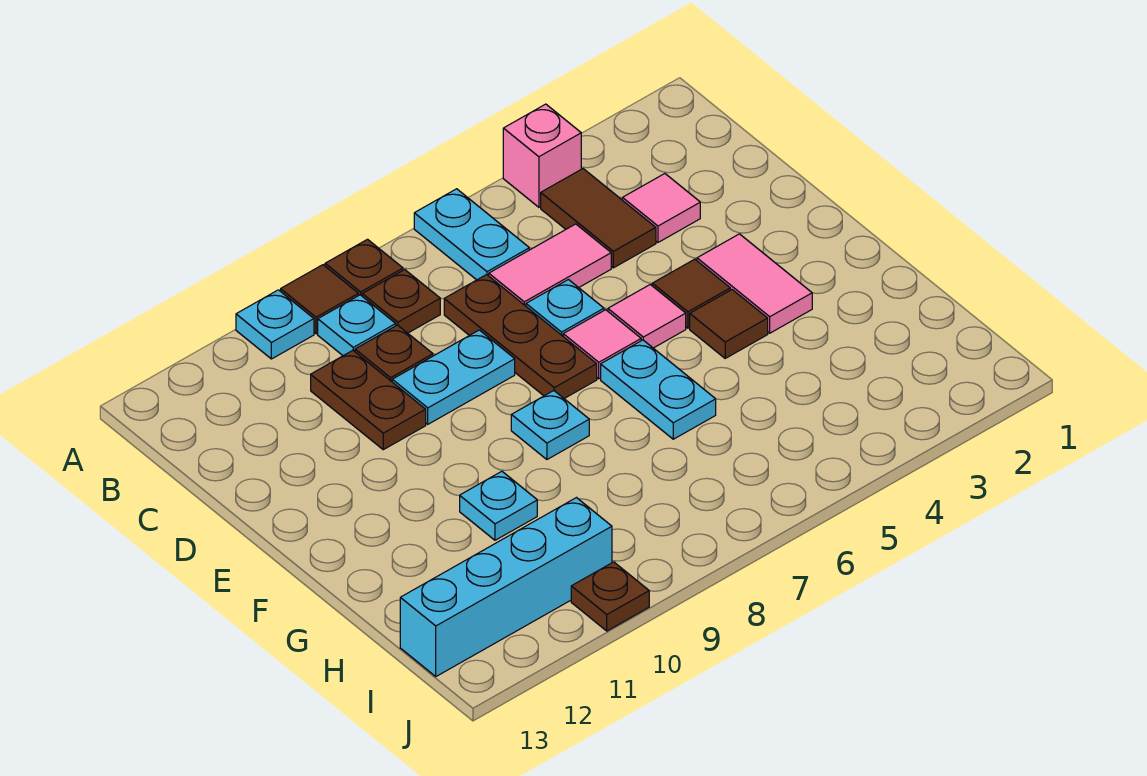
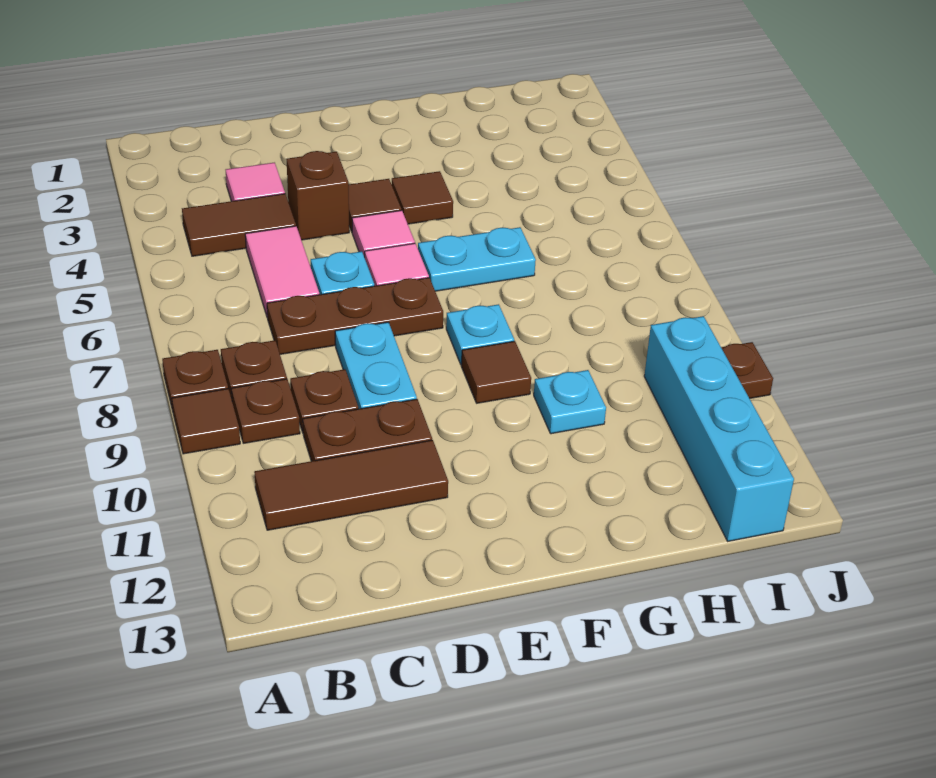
pink brick A4 level 1 -> none
cyan plate A6:B6 level 1 -> none
cyan plate A10 level 1 -> none
cyan plate B9 level 1 -> brown plate B9 level 1
none -> brown tile B11:D11 level 1
none -> brown brick D4 level 1
pink tile E3:F3 level 1 -> none
none -> brown tile F9 level 1

